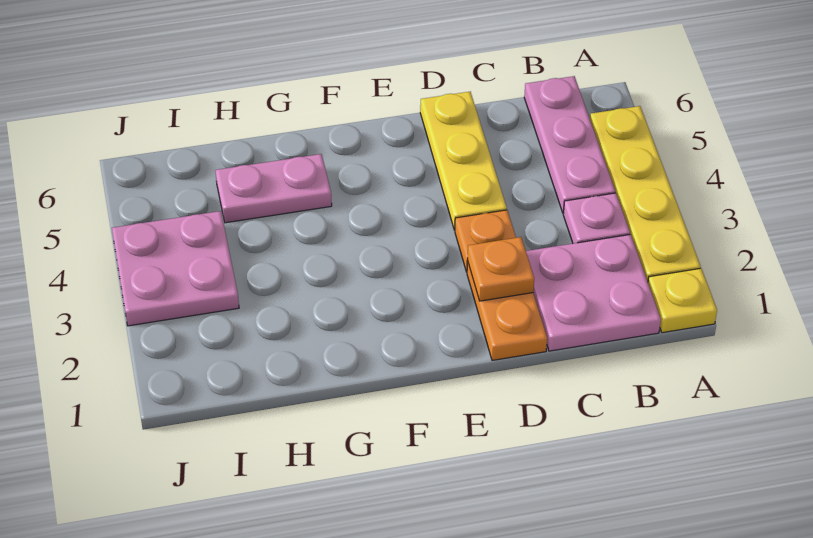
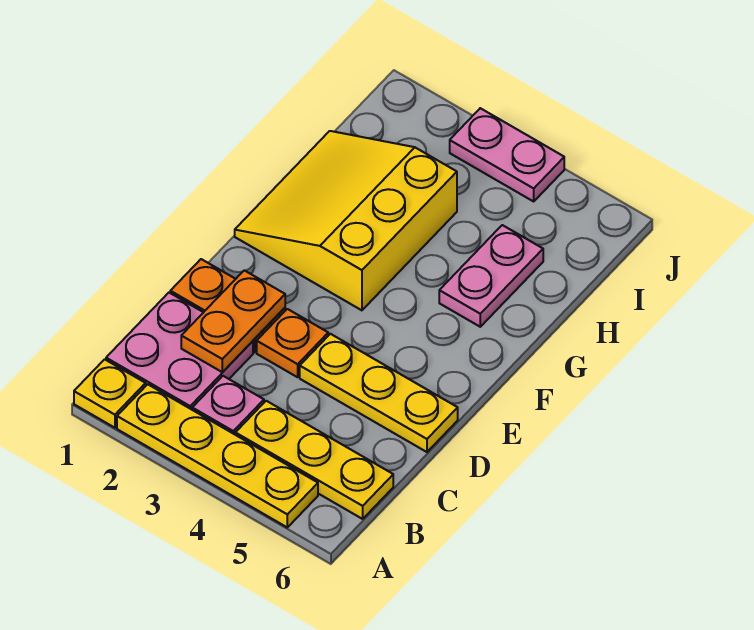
pink plate B4:B6 level 1 -> yellow plate B4:B6 level 1
orange plate D2 level 2 -> orange plate C2:D2 level 2
none -> yellow slope F1:H3 level 1 top 3
pink plate I3:J4 level 1 -> pink plate J3:J4 level 1

